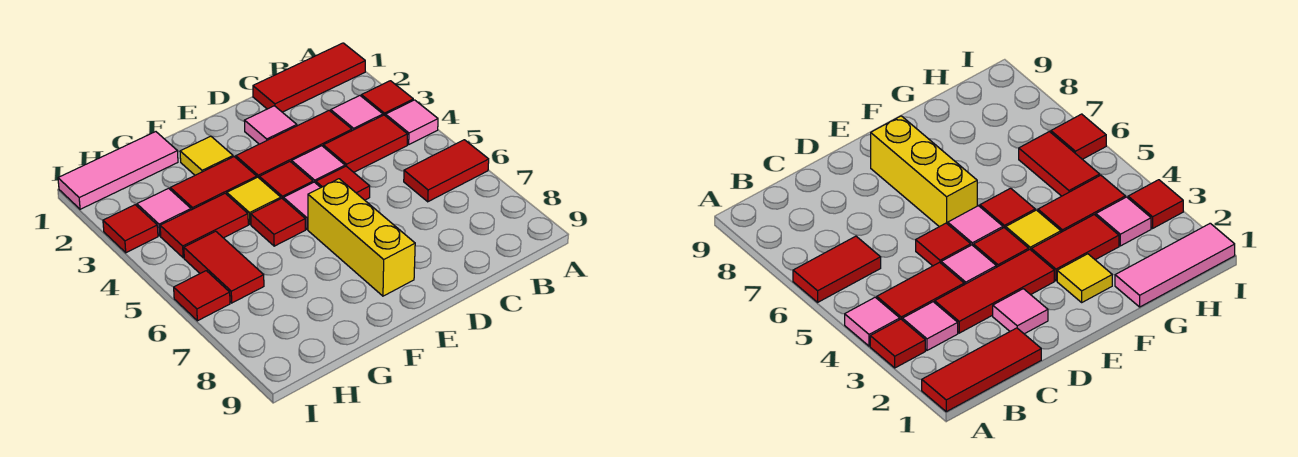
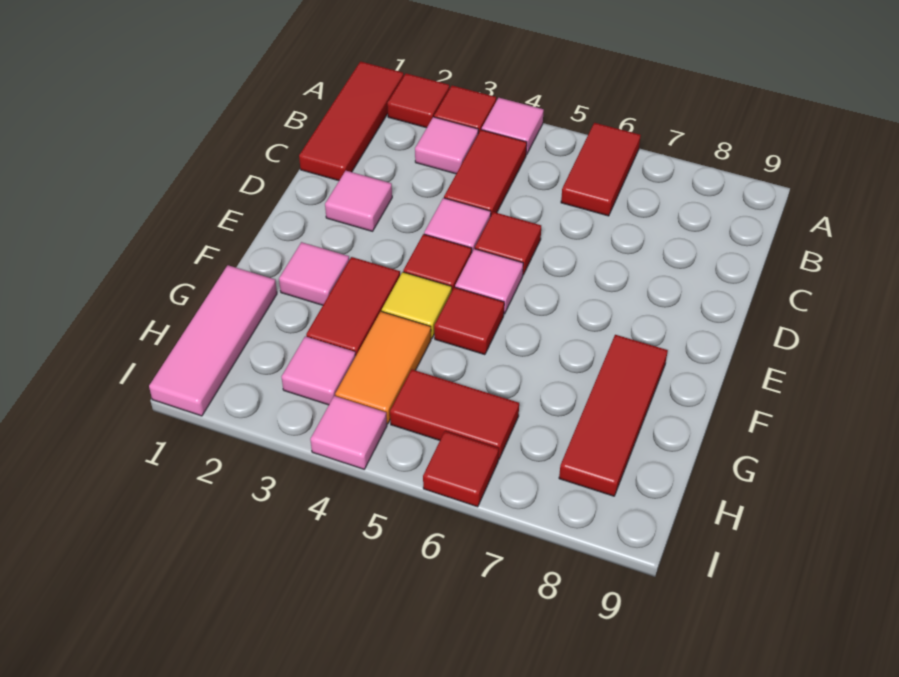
red tile C3:E3 level 1 -> red tile F8:H8 level 1
yellow brick E6:E8 level 1 -> none
yellow tile F2 level 1 -> pink tile F2 level 1
red tile G4:H4 level 1 -> orange tile G4:H4 level 1
red tile I3 level 1 -> red tile A2 level 1
none -> pink tile I4 level 1

